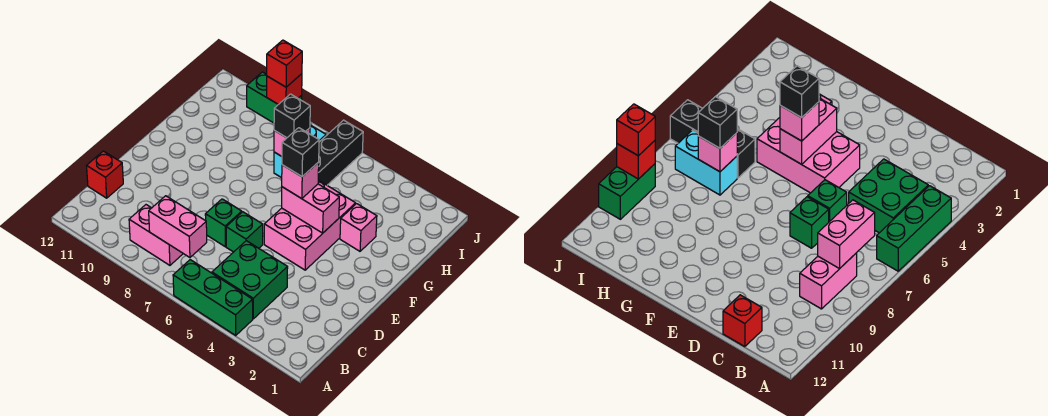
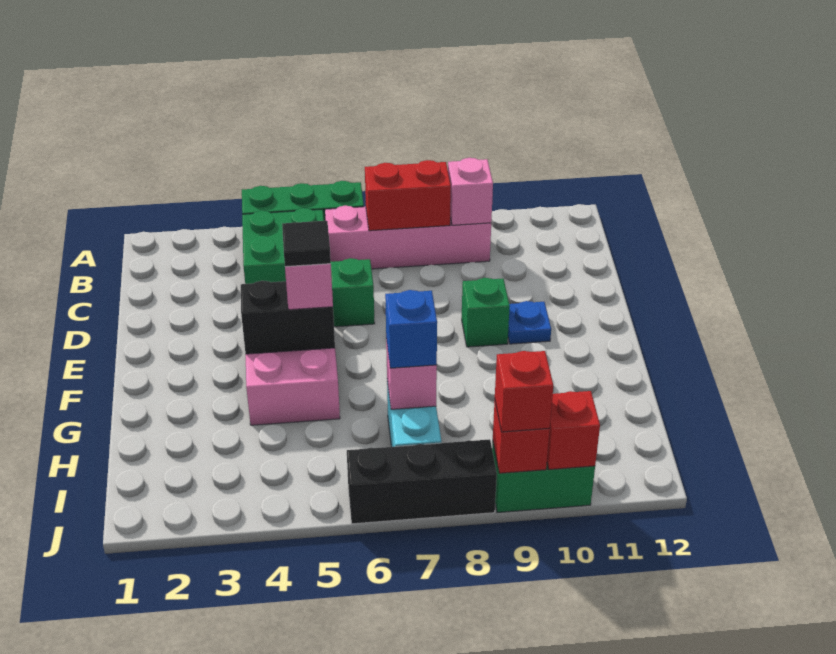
pink brick B7:B8 level 2 -> red brick B7:B8 level 2
pink brick B8:B9 level 1 -> pink brick B6:B9 level 1
red brick C12 level 1 -> red brick J10 level 2
green brick D7 level 1 -> green brick E9 level 1
none -> blue plate E10 level 1
pink brick F4:F5 level 2 -> black brick F4:F5 level 2
black brick F5 level 4 -> black tile F5 level 4
pink brick G3 level 1 -> pink brick B9 level 2
black brick H6:J6 level 1 -> black brick J6:J8 level 1
black brick H7 level 3 -> blue brick H7 level 3

